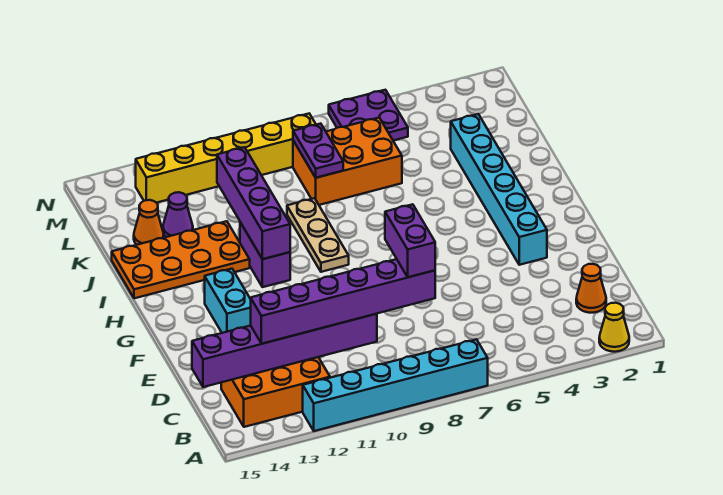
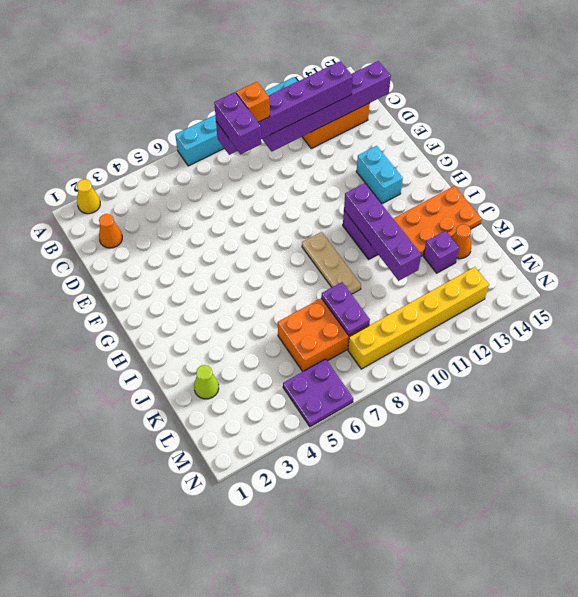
none -> orange brick C9 level 4
cyan brick F3:K3 level 1 -> none
none -> lime cone K2 level 1
purple cone K13 level 1 -> purple brick K13 level 1

